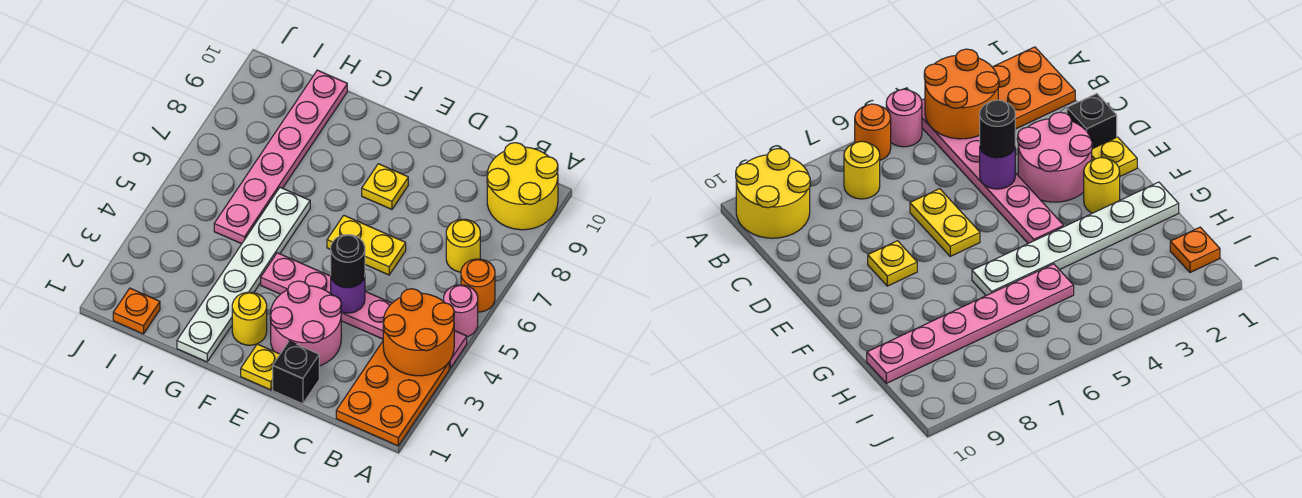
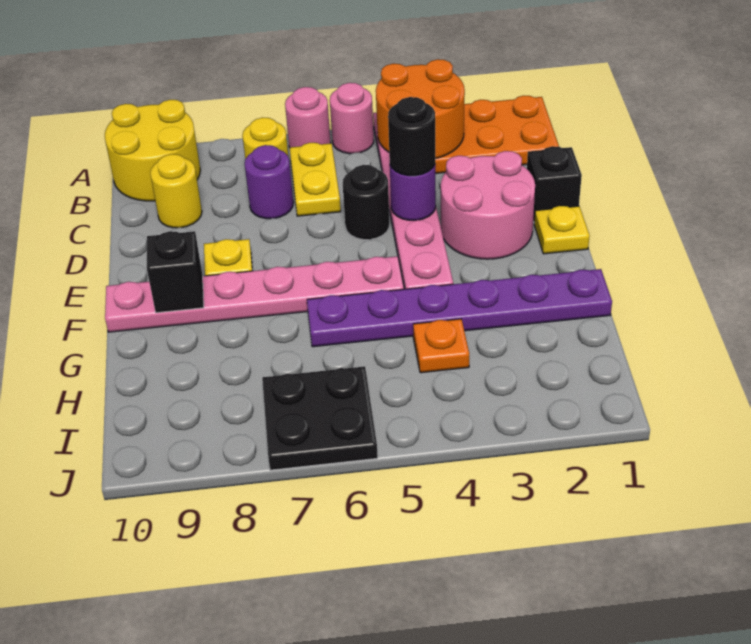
orange round brick A6 level 1 -> pink round brick A6 level 1
none -> purple round brick C7 level 1
none -> black round brick D5 level 1
yellow plate D6:E6 level 1 -> yellow plate B6:C6 level 1
yellow round brick F2 level 1 -> yellow round brick C9 level 1
none -> black brick F9 level 2
white plate G1:G6 level 1 -> purple plate G1:G6 level 1
pink plate H5:H10 level 1 -> pink plate F5:F10 level 1
orange plate I1 level 1 -> orange plate H4 level 1
none -> black plate I6:J7 level 1

